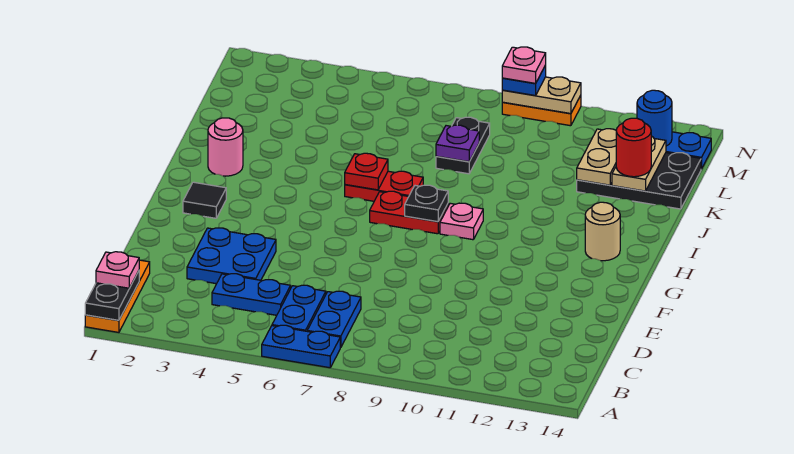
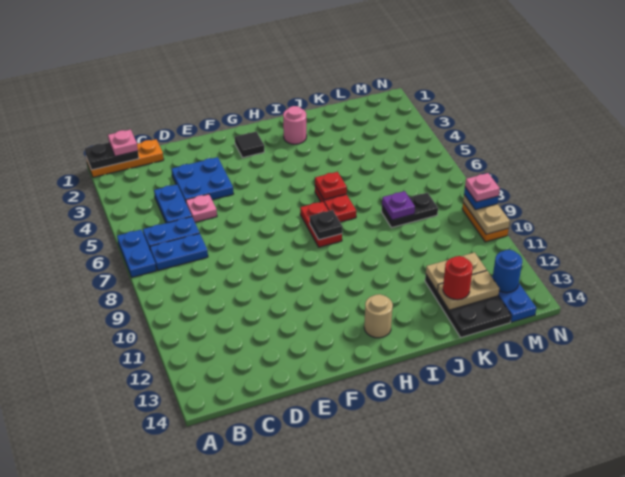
pink plate H9 level 1 -> pink plate D5 level 1

